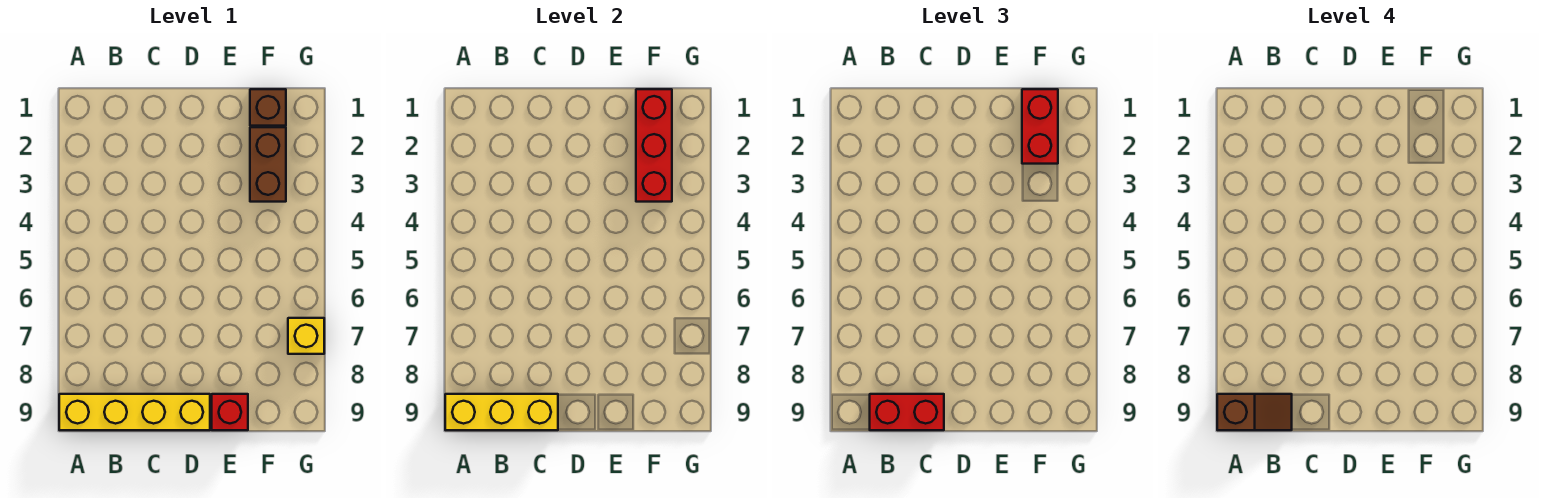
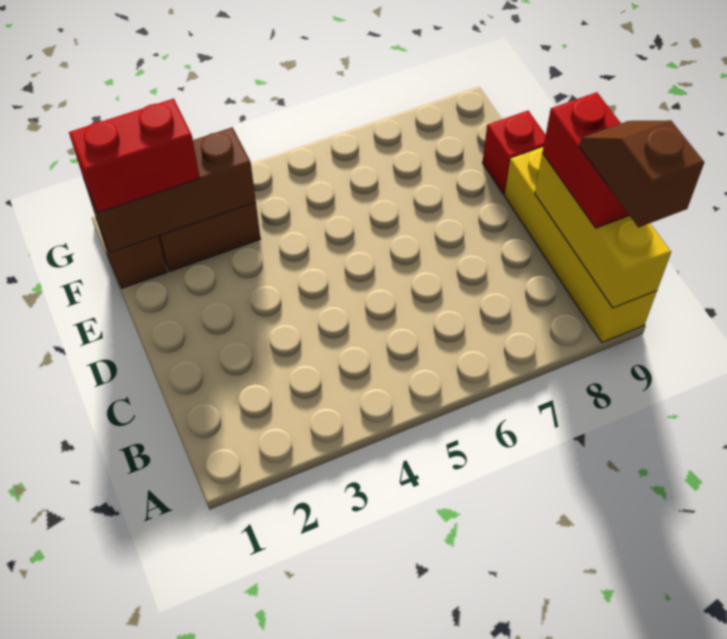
red brick F1:F3 level 2 -> brown brick F1:F3 level 2
yellow brick G7 level 1 -> none

